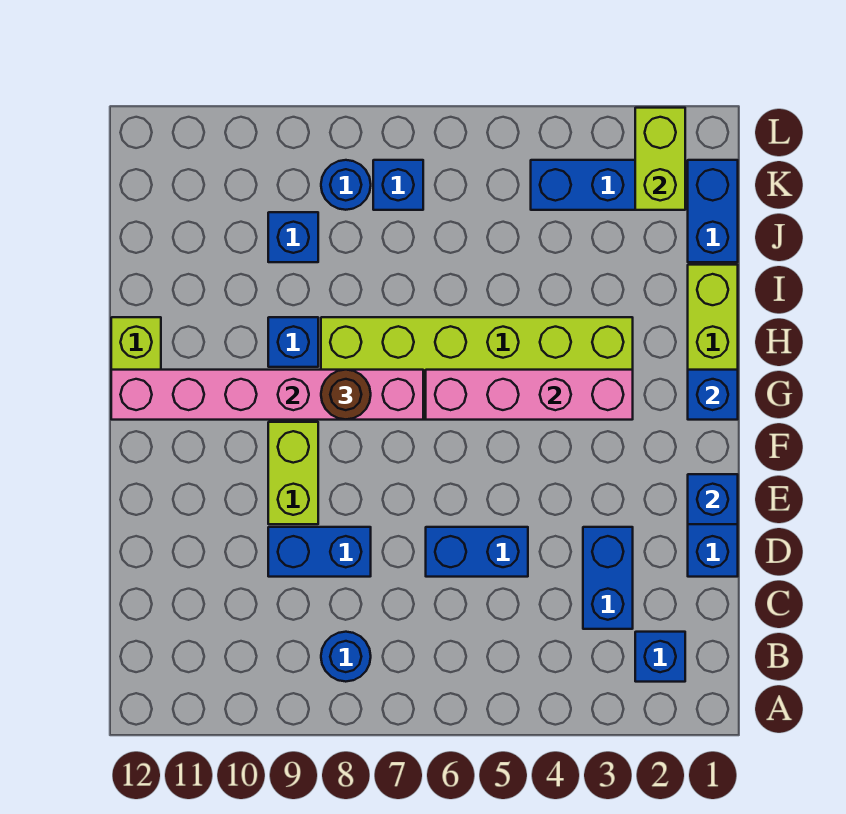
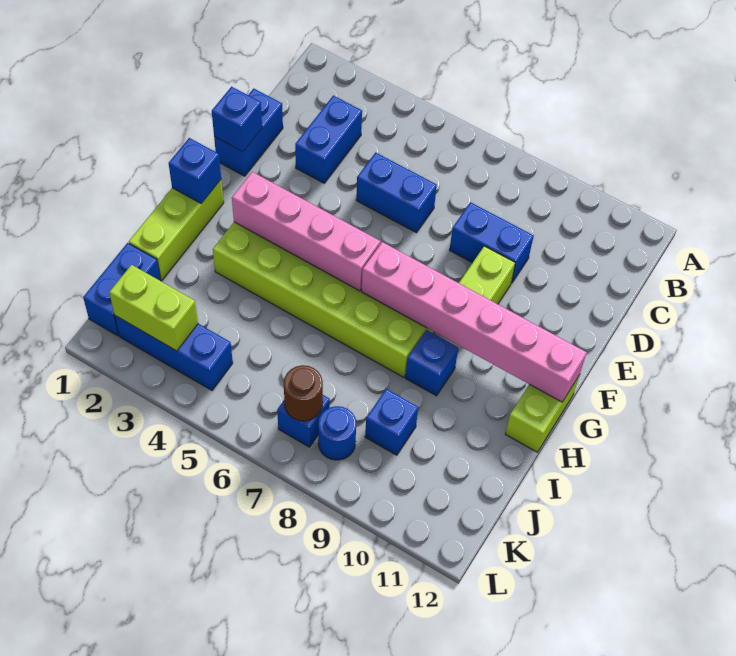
blue brick B2 level 1 -> none
blue round brick B8 level 1 -> none
brown round brick G8 level 3 -> brown round brick K7 level 2
lime brick K2:L2 level 2 -> lime brick K2:K3 level 2

